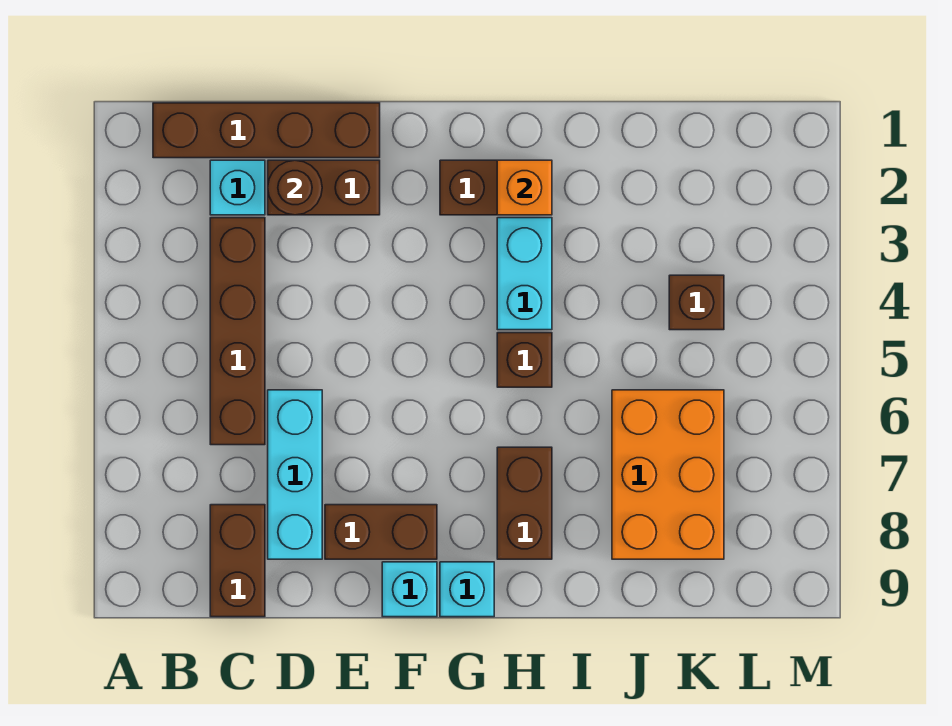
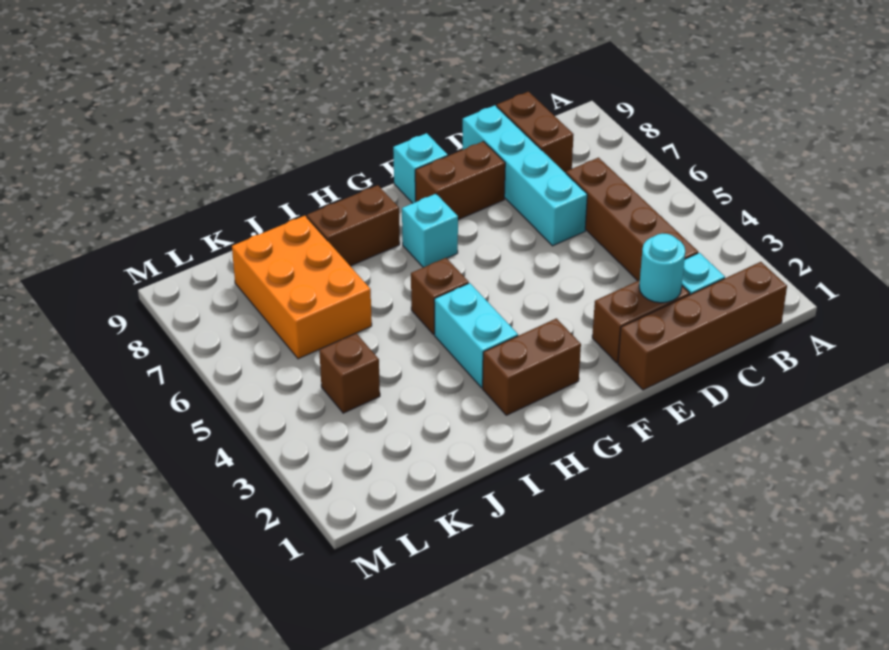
brown round brick D2 level 2 -> cyan round brick D2 level 2
cyan brick D6:D8 level 1 -> cyan brick D6:D9 level 1
cyan brick G9 level 1 -> cyan brick G7 level 1
orange brick H2 level 2 -> none
brown brick H7:H8 level 1 -> brown brick H8:I8 level 1

